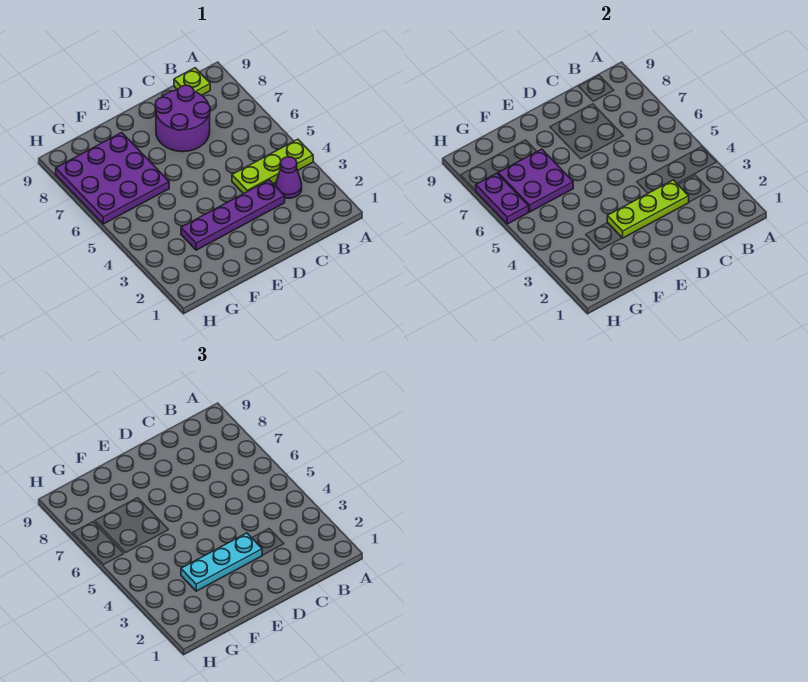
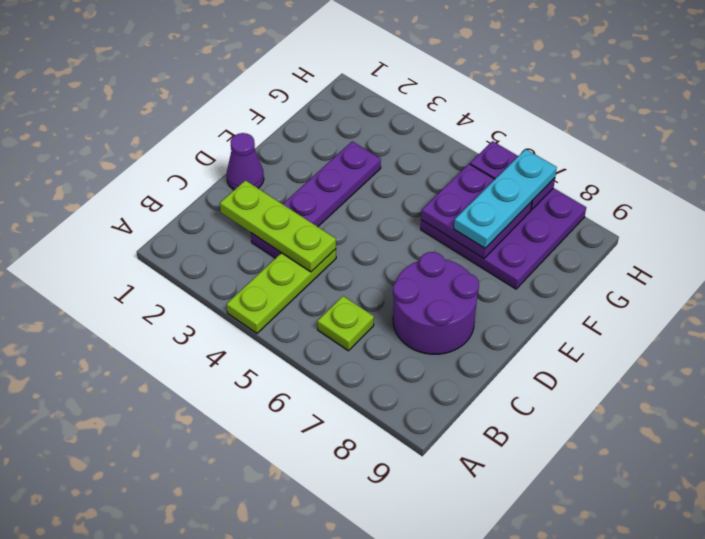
purple cone B3 level 1 -> purple cone D1 level 1
lime plate B9 level 1 -> lime plate B6 level 1
lime plate C3:E3 level 2 -> lime plate C2:C4 level 2
cyan plate D3:F3 level 3 -> cyan plate F7:H7 level 3

